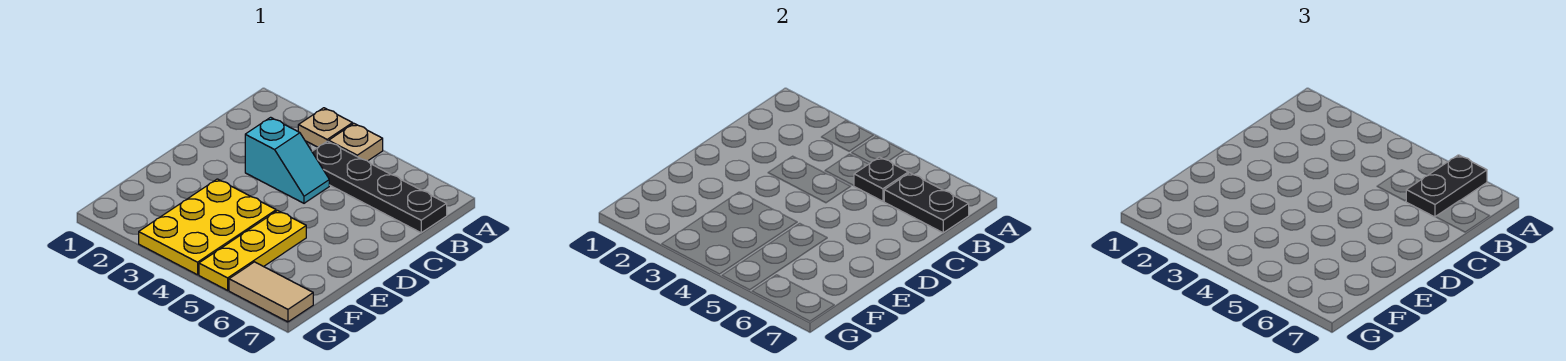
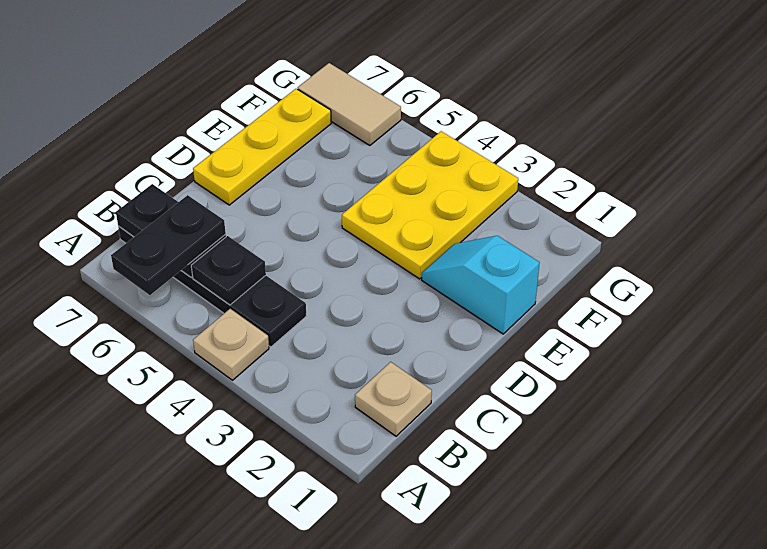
tan plate A3 level 1 -> tan plate B1 level 1
cyan slope C3:C4 level 1 top 3 -> cyan slope E1:E2 level 1 top 1
yellow plate E5:G5 level 1 -> yellow plate D7:F7 level 1

